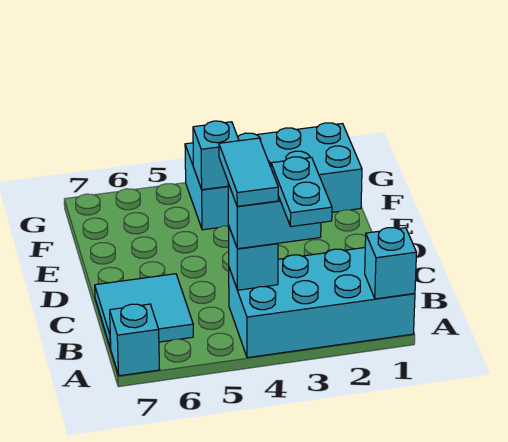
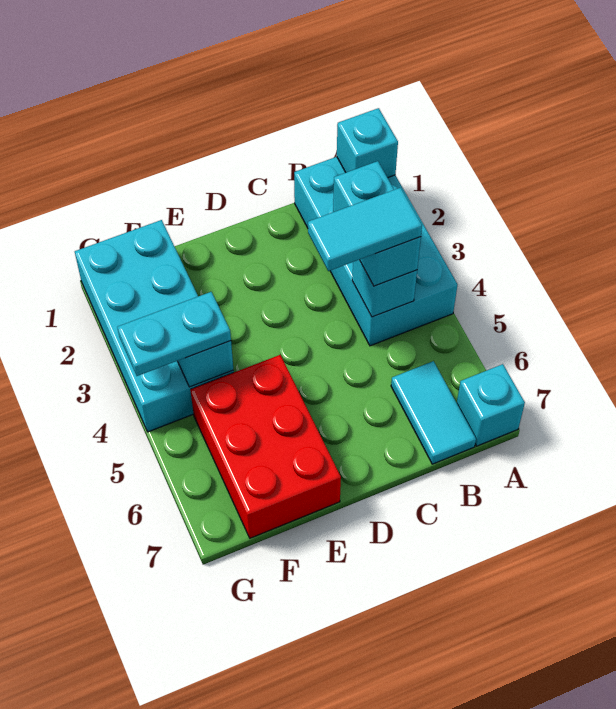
cyan plate A3:B3 level 4 -> cyan plate F4:G4 level 3
cyan tile B6:C7 level 1 -> cyan tile B6:B7 level 1
none -> red brick E5:F7 level 1

